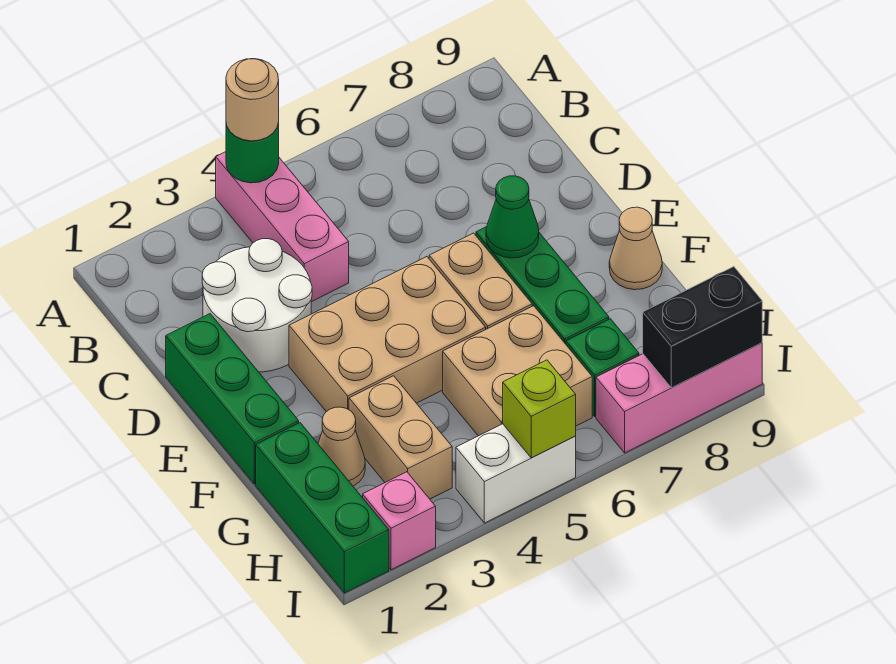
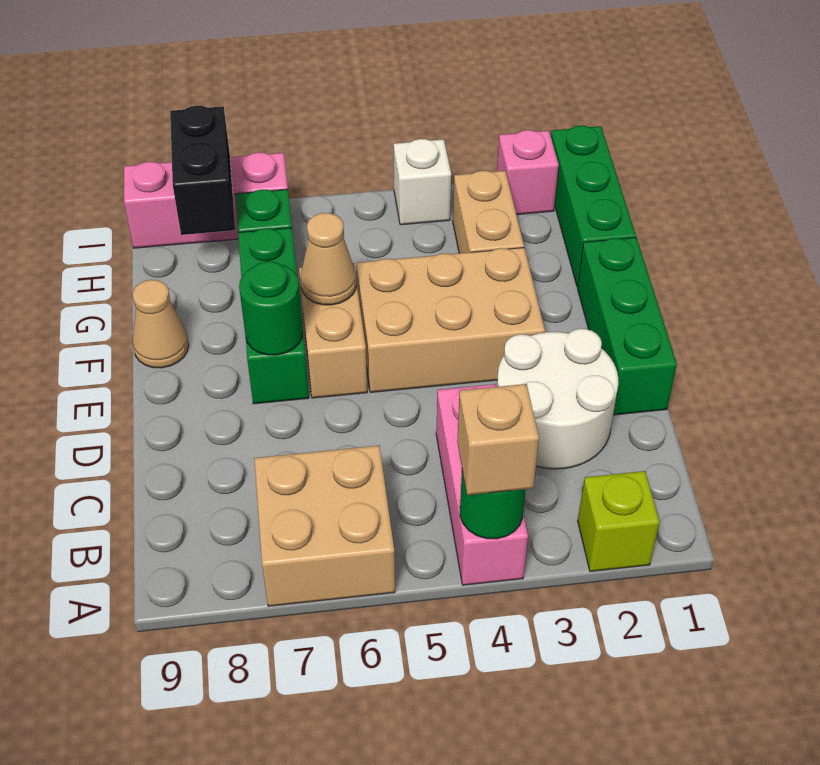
tan round brick A4 level 3 -> tan brick A4 level 3
green cone E7 level 2 -> green round brick E7 level 2
tan cone G2 level 1 -> tan cone F6 level 2
tan brick G5:H6 level 1 -> tan brick A6:B7 level 1
white brick I4:I5 level 1 -> white brick I4 level 1
lime brick I5 level 2 -> lime brick A2 level 1
black brick I8:I9 level 2 -> black brick H8:I8 level 2

